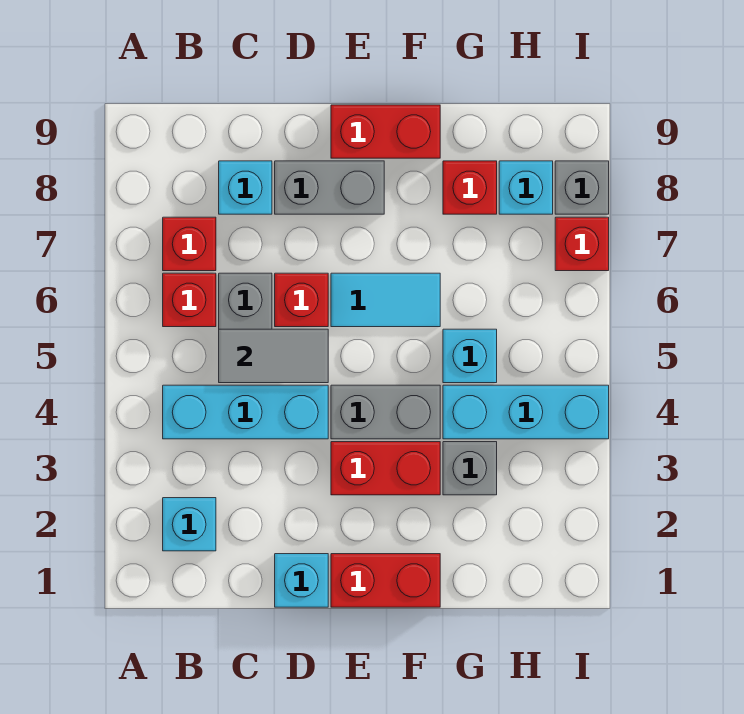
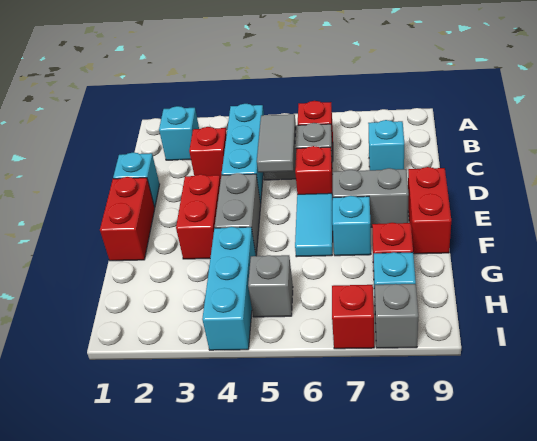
red brick B7 level 1 -> red brick C3 level 1
grey brick D8:E8 level 1 -> grey brick E7:E8 level 1
grey brick G3 level 1 -> grey brick H5 level 1
cyan brick G5 level 1 -> cyan brick F7 level 1

